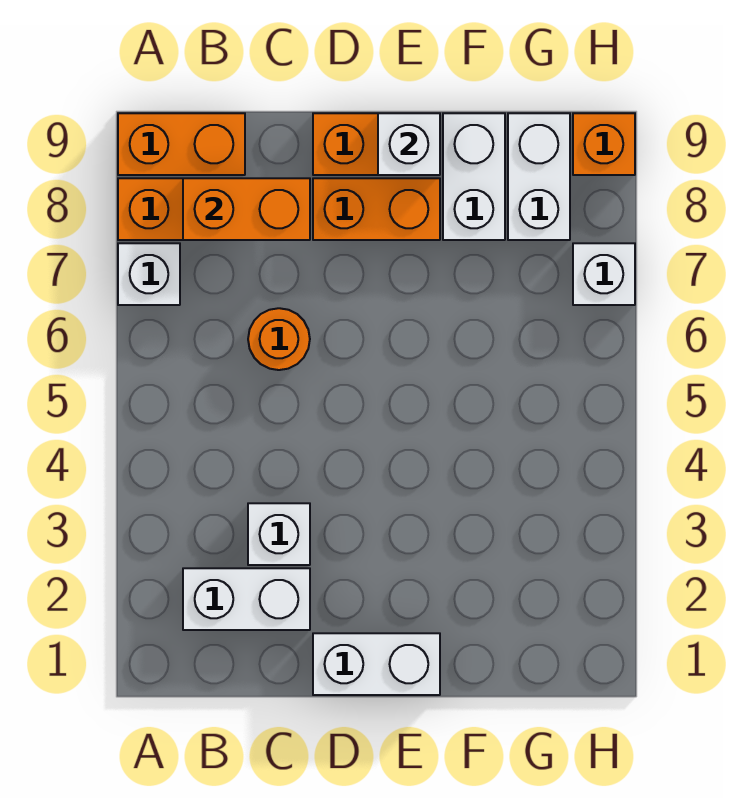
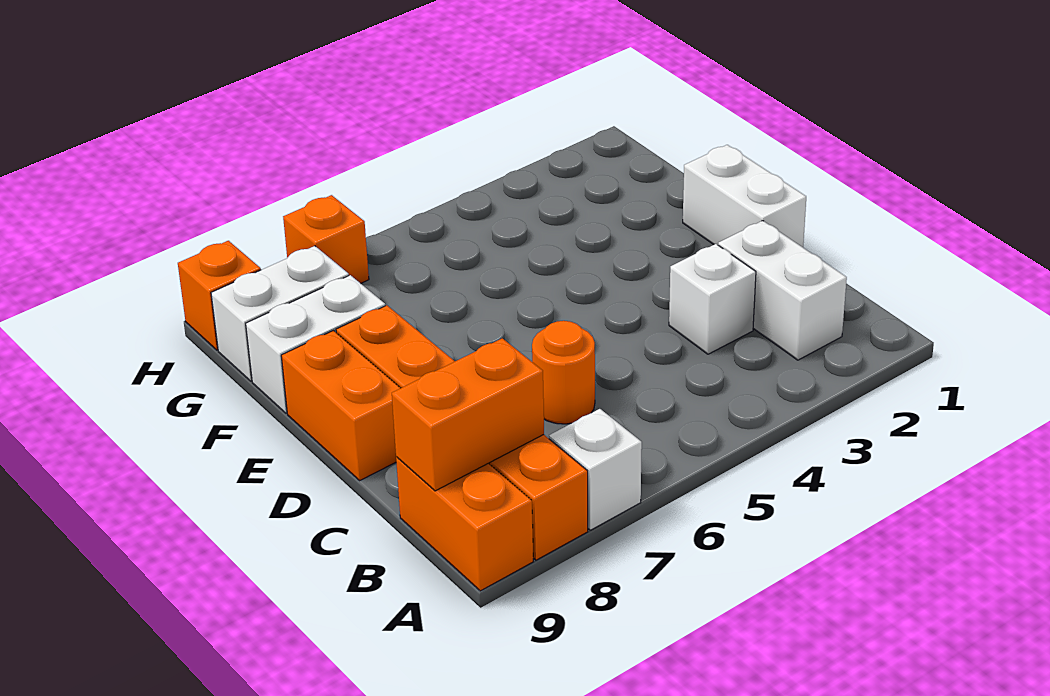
orange brick B8:C8 level 2 -> orange brick B8:B9 level 2
white brick E9 level 2 -> none
white brick H7 level 1 -> orange brick H7 level 1

